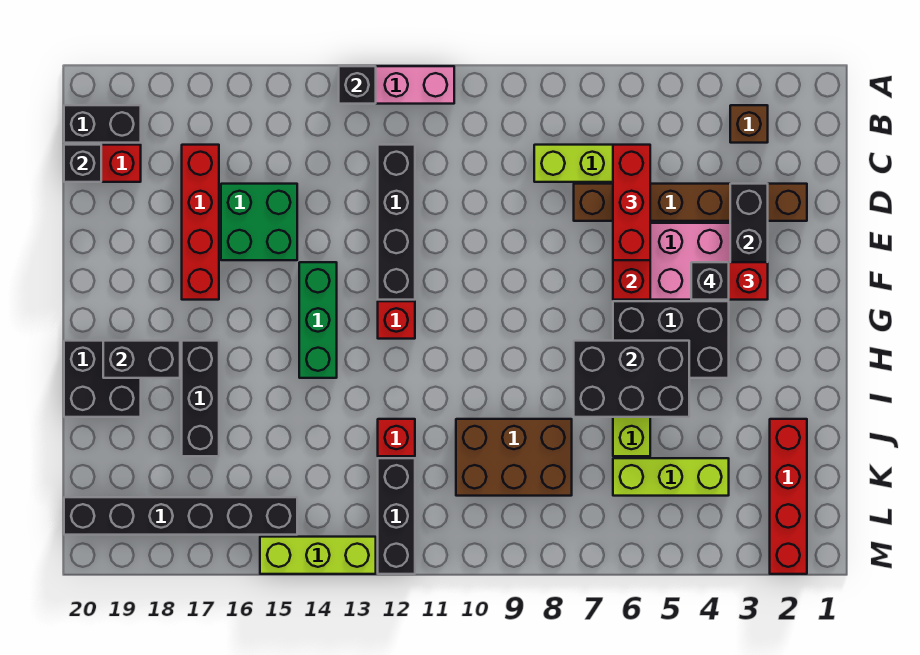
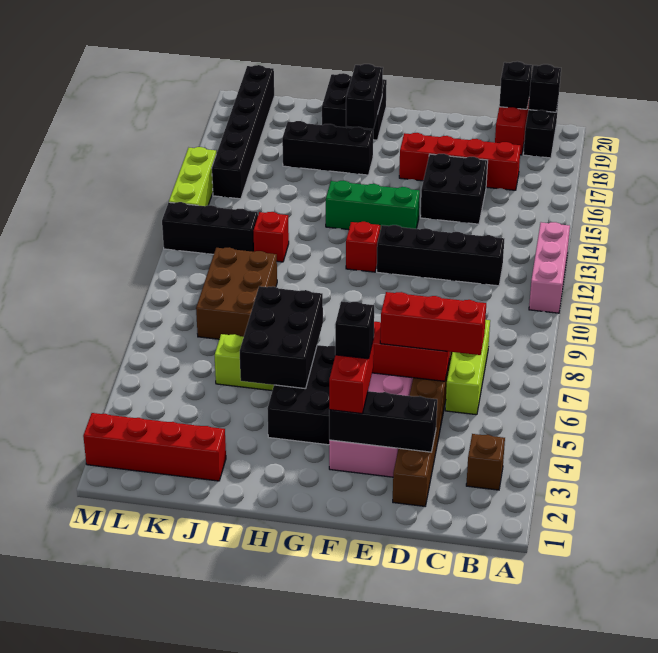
black brick A13 level 2 -> black brick B20 level 2
green brick D15:E16 level 1 -> black brick D15:E16 level 1
lime brick K4:K6 level 1 -> none

